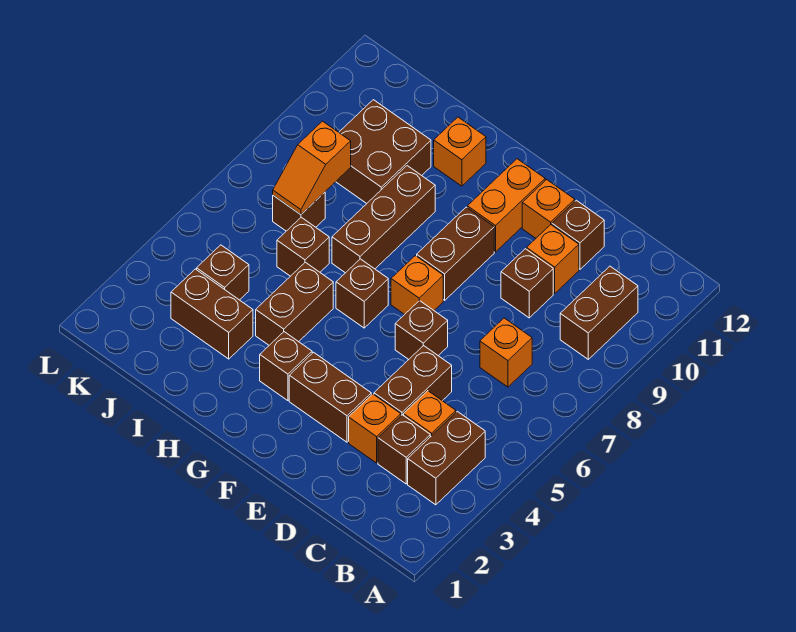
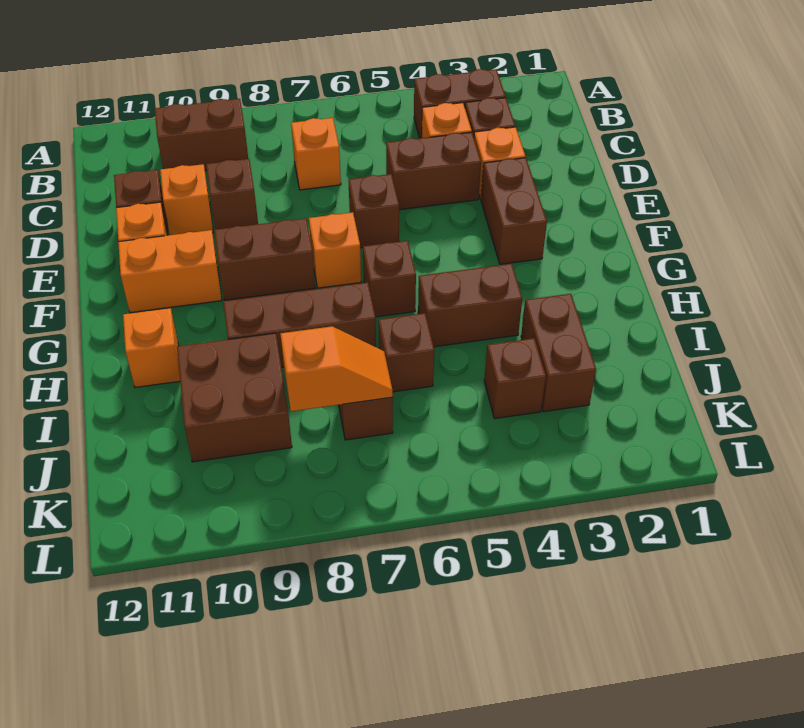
brown brick G3 level 1 -> none

